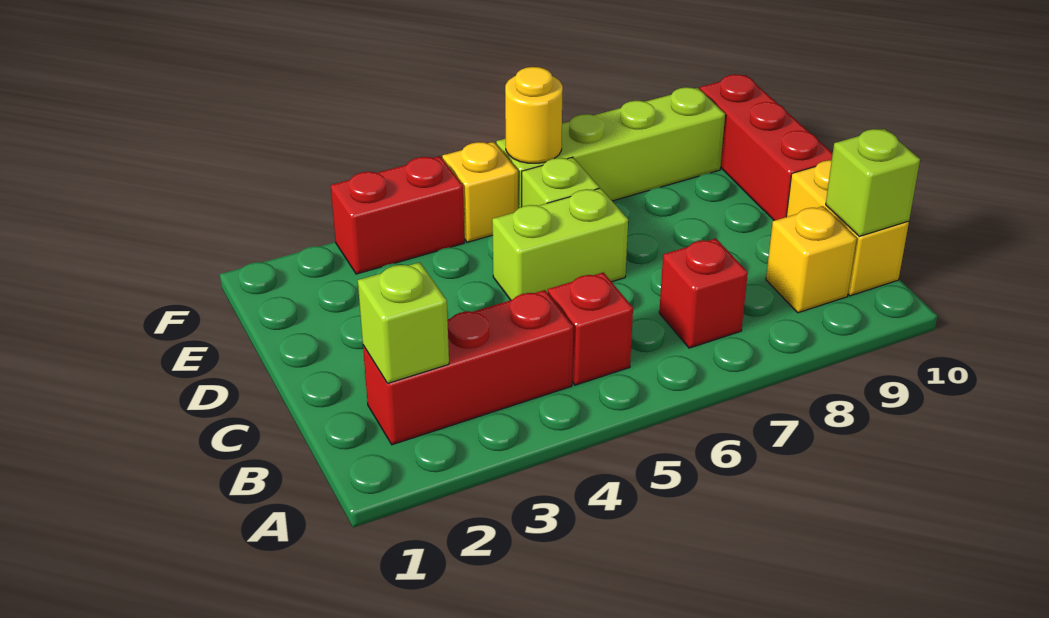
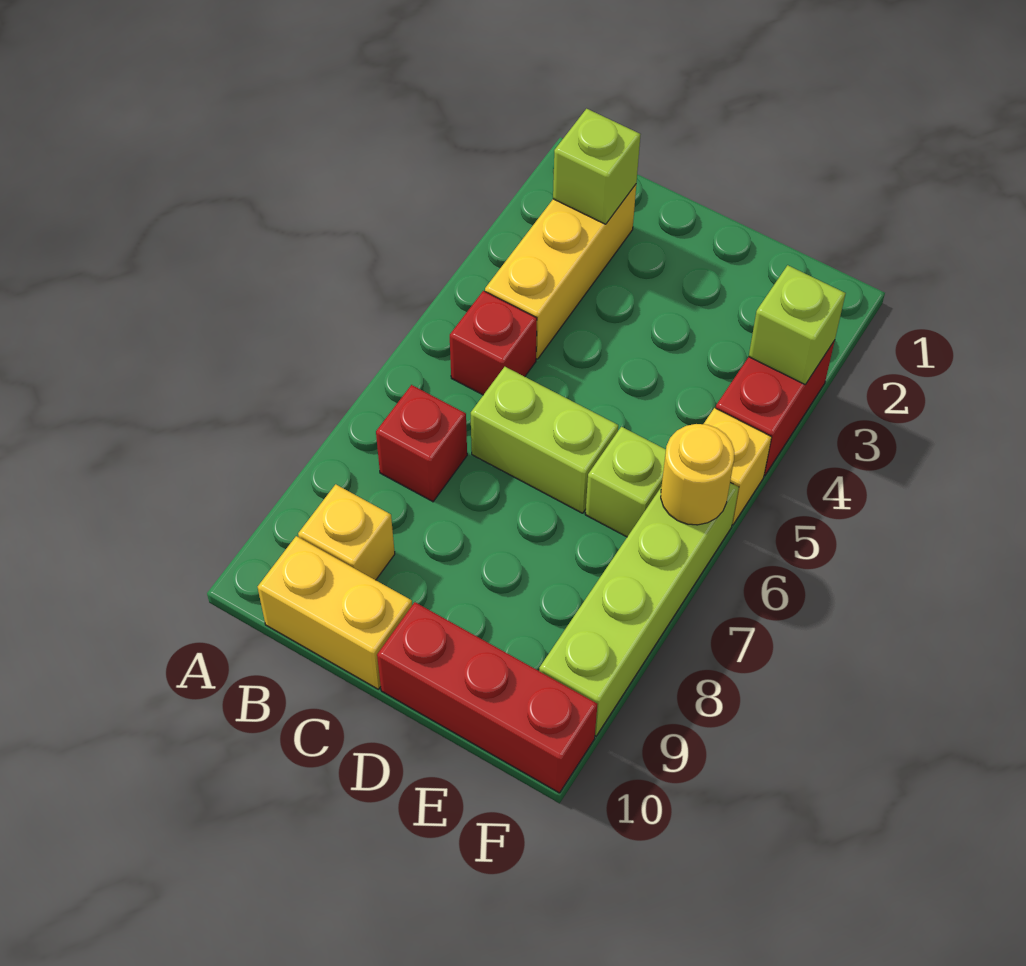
red brick B2:B4 level 1 -> yellow brick B2:B4 level 1
lime brick B10 level 2 -> lime brick F3 level 2
lime brick D5:D6 level 1 -> lime brick C6:D6 level 1

